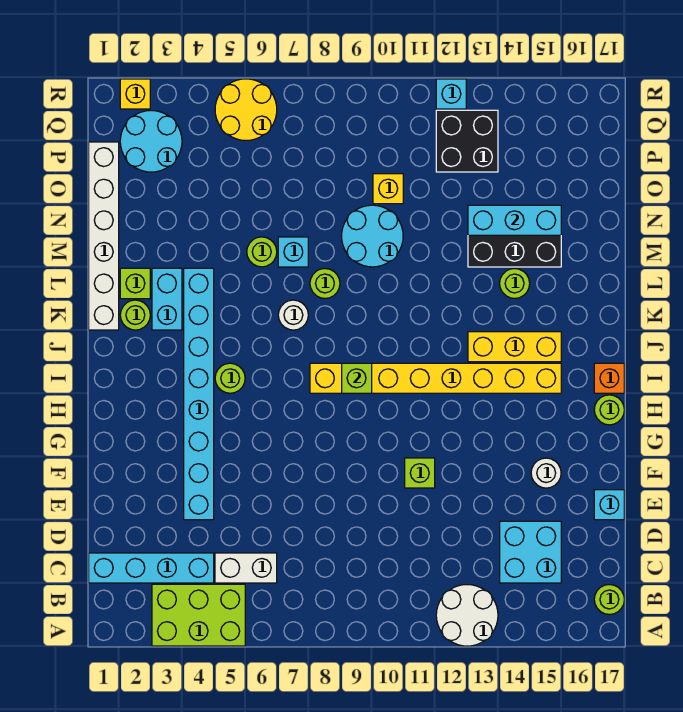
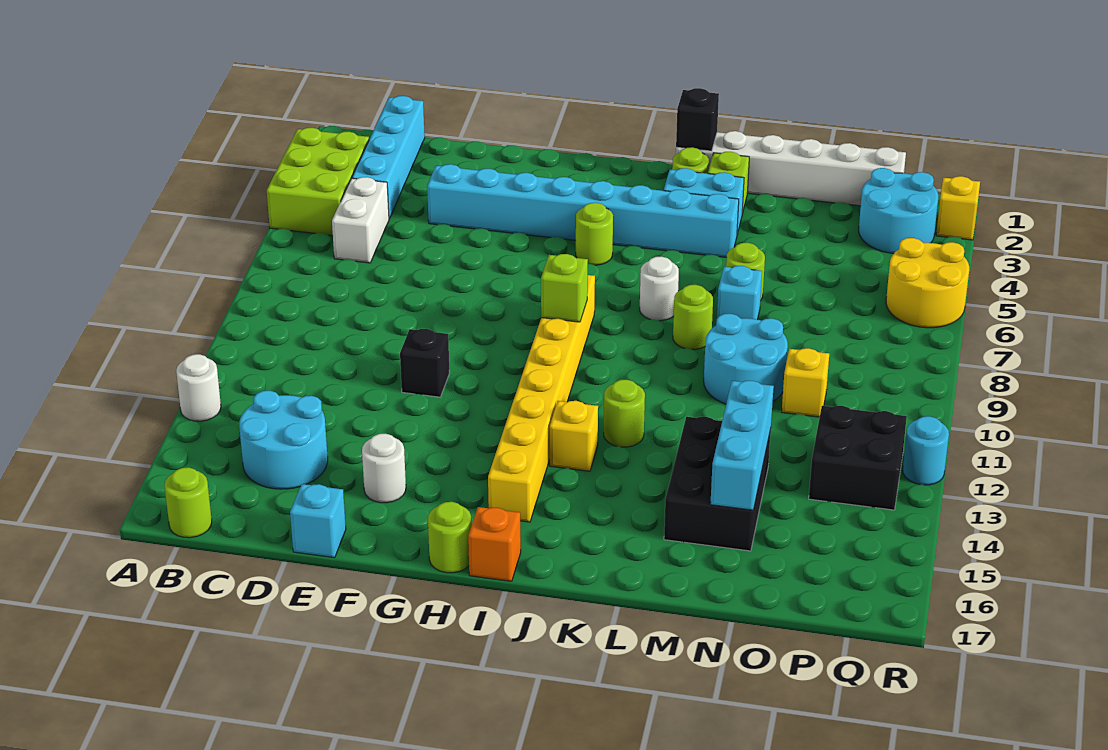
white round brick A12:B13 level 1 -> white round brick A13 level 1
cyan brick C14:D15 level 1 -> cyan round brick C14:D15 level 1
lime brick F11 level 1 -> black brick F11 level 1
yellow brick J13:J15 level 1 -> yellow brick J13 level 1
none -> black brick K1 level 2
lime round brick L14 level 1 -> lime round brick K12 level 1
cyan brick R12 level 1 -> cyan round brick R12 level 1

